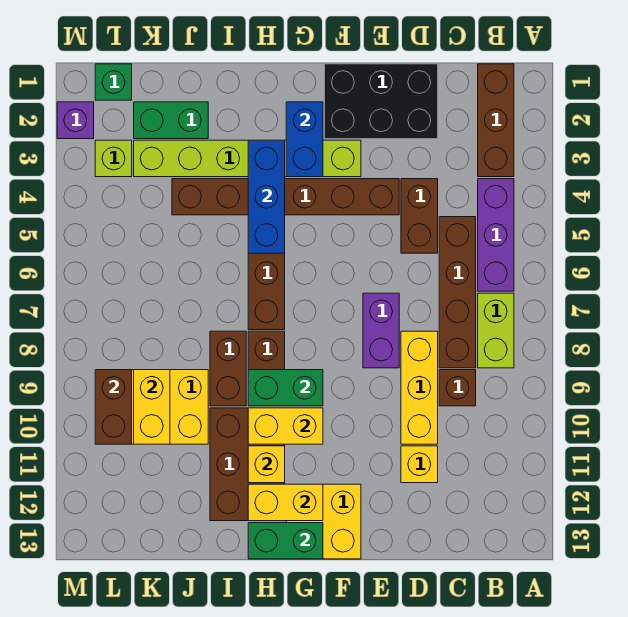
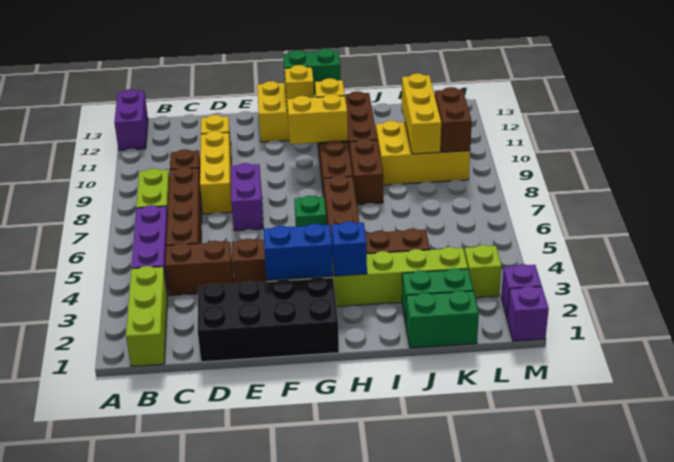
none -> purple brick A12:A13 level 1
brown brick B1:B3 level 1 -> lime brick B1:B3 level 1
black brick D1:F2 level 1 -> black brick D1:G2 level 1
brown brick D4:D5 level 1 -> brown brick C4:D4 level 1
blue brick G2:G3 level 2 -> blue brick F3:G3 level 2
green brick G9:H9 level 2 -> green brick J1:K1 level 1
yellow brick G12:H12 level 2 -> yellow brick G12 level 2
blue brick H3:H5 level 2 -> blue brick H3 level 2
yellow brick K9:K10 level 2 -> yellow brick K9:K11 level 2
green brick L1 level 1 -> green brick G6 level 1
none -> purple brick M1 level 1

